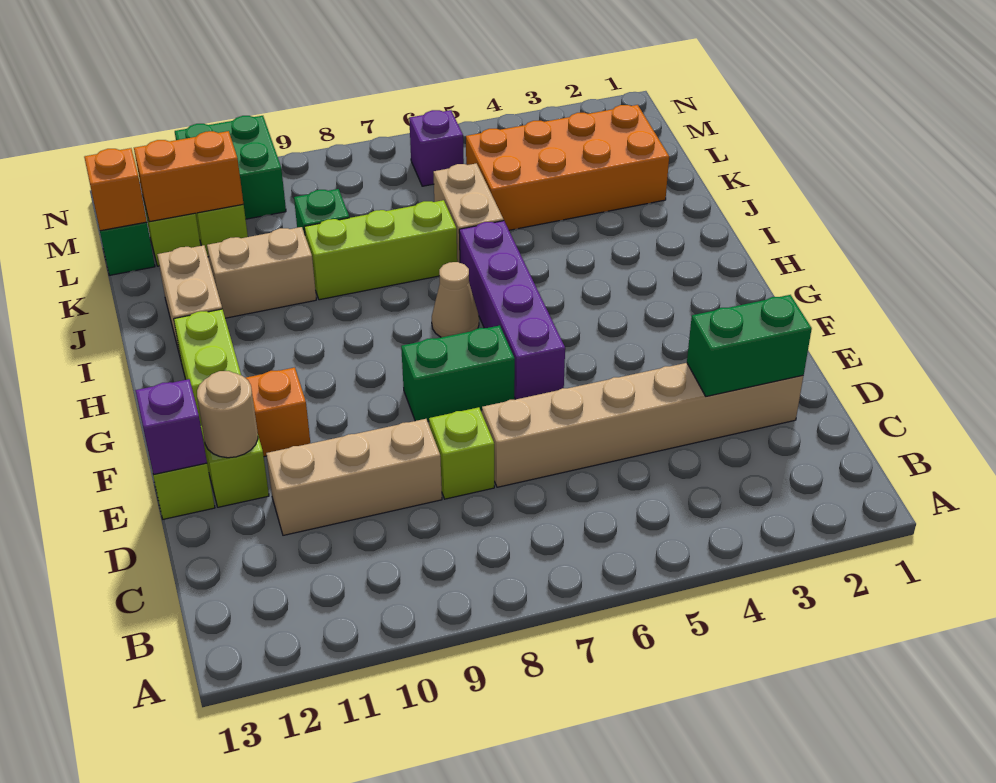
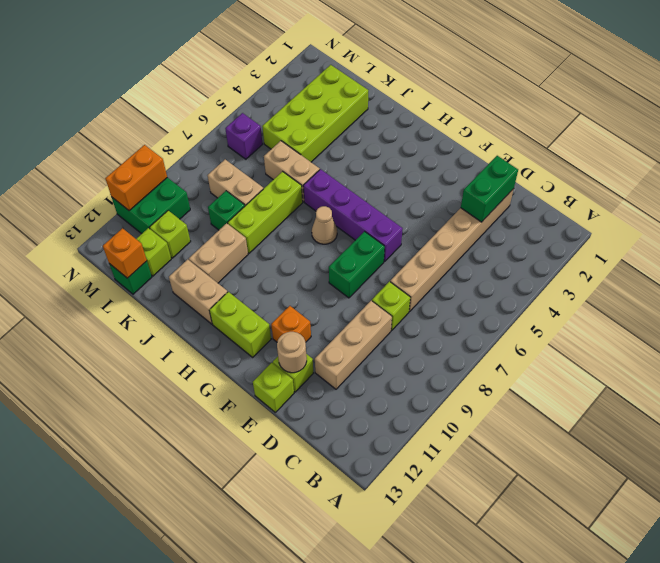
purple brick E13 level 2 -> none
orange brick K2:L5 level 1 -> lime brick K2:L5 level 1
none -> tan brick K8:L8 level 1
orange brick L11:L12 level 2 -> orange brick N10:N11 level 2

